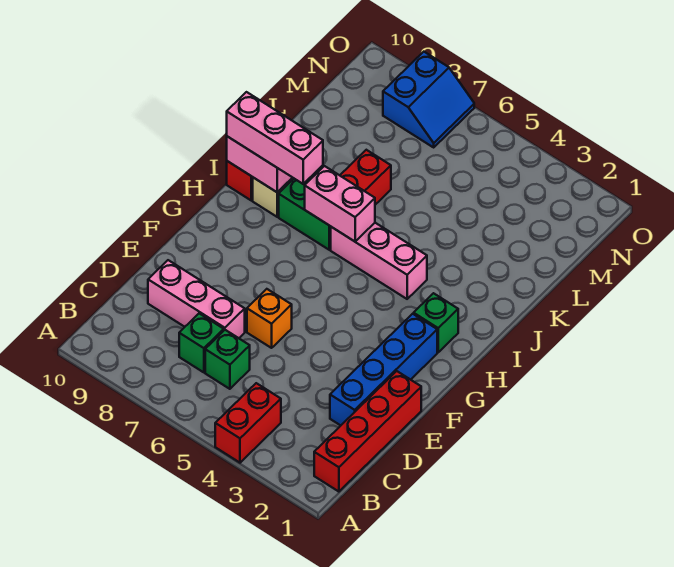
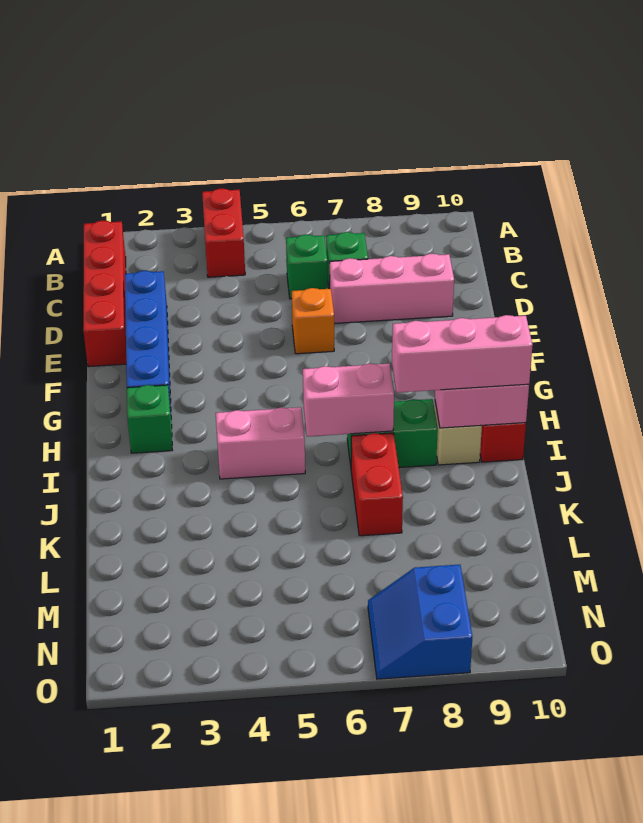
pink brick I4:I6 level 1 -> pink brick I4:I5 level 1

